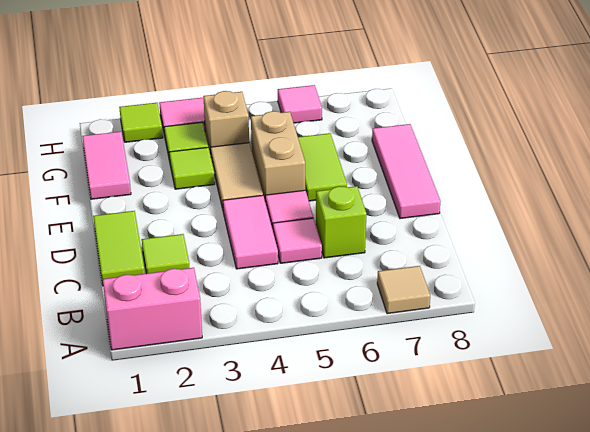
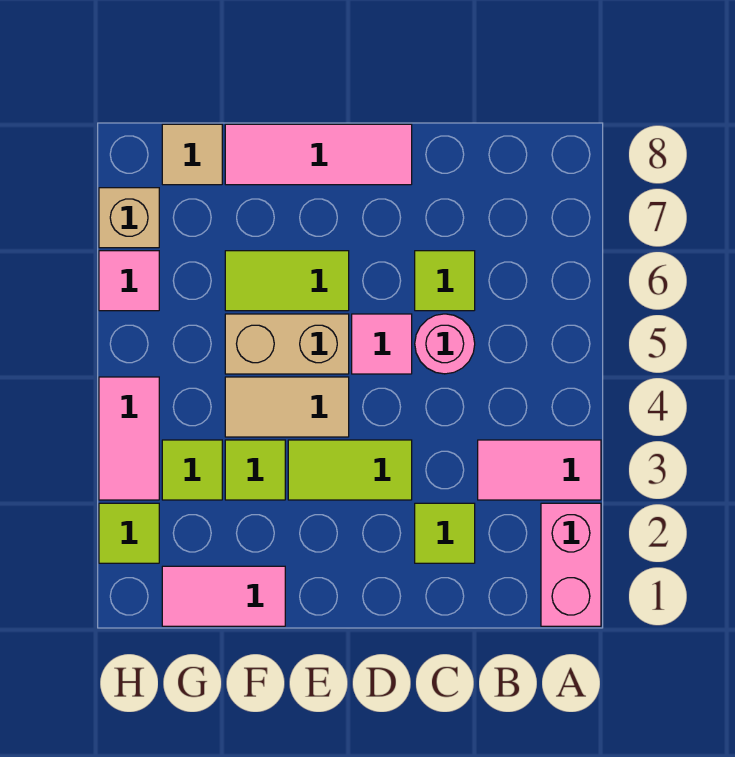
tan tile A7 level 1 -> tan tile G8 level 1
lime tile C1:D1 level 1 -> lime tile D3:E3 level 1
pink tile C4:D4 level 1 -> pink tile A3:B3 level 1
pink tile C5 level 1 -> pink round brick C5 level 1
lime brick C6 level 1 -> lime tile C6 level 1
tan brick G4 level 1 -> tan brick H7 level 1

